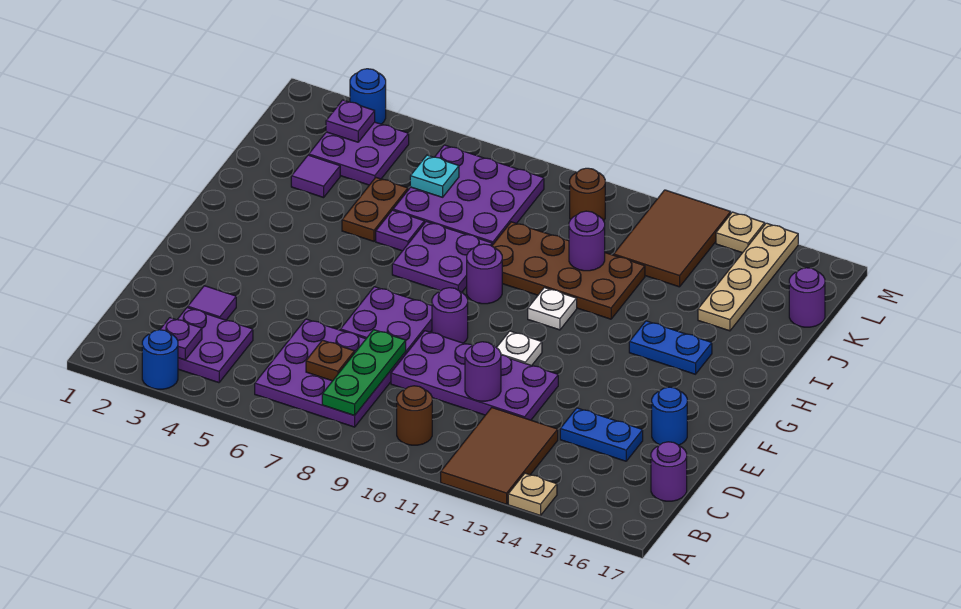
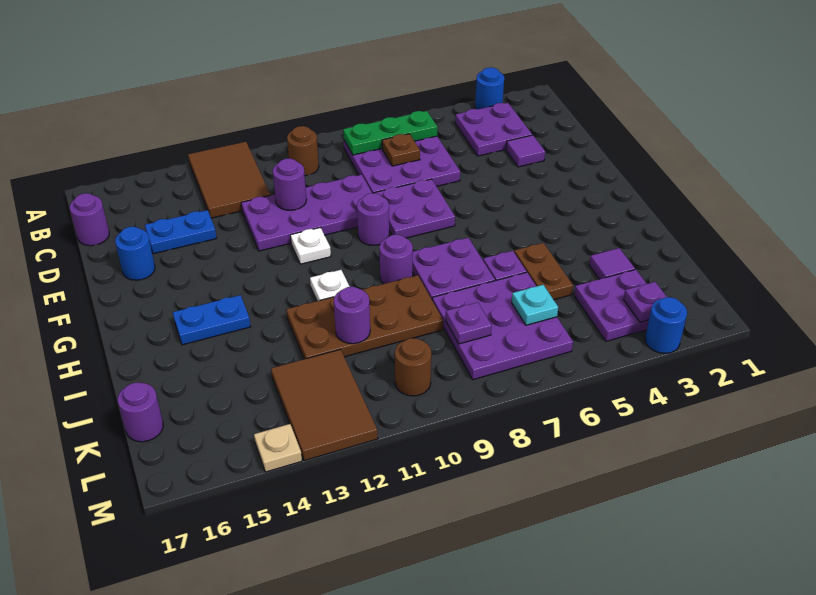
tan plate A14 level 1 -> none
purple plate B3 level 2 -> purple plate K8 level 2
green plate B8:D8 level 2 -> green plate B6:B8 level 2
tan plate J15:M15 level 1 -> none

